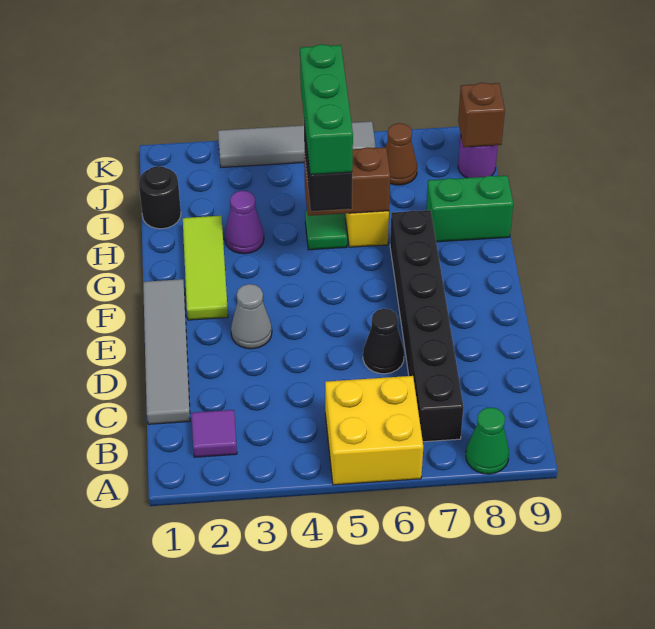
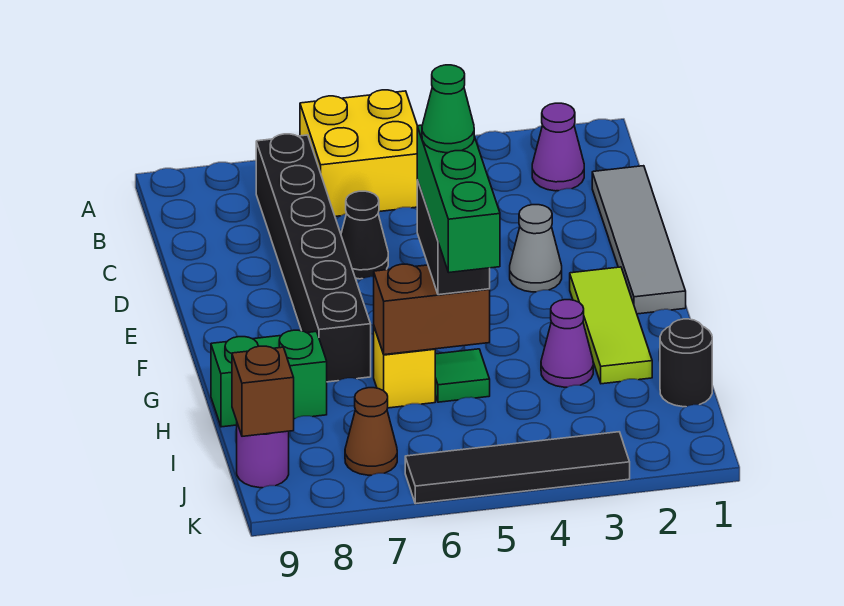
green cone A8 level 1 -> green cone G5 level 5
purple tile B2 level 1 -> purple cone B2 level 1
grey tile K3:K6 level 1 -> black tile K3:K6 level 1

